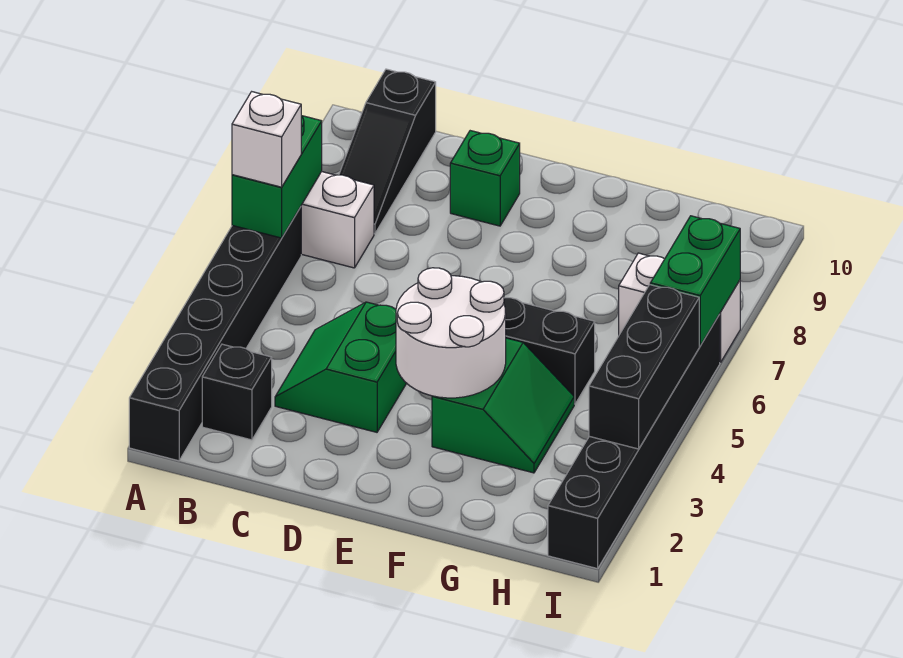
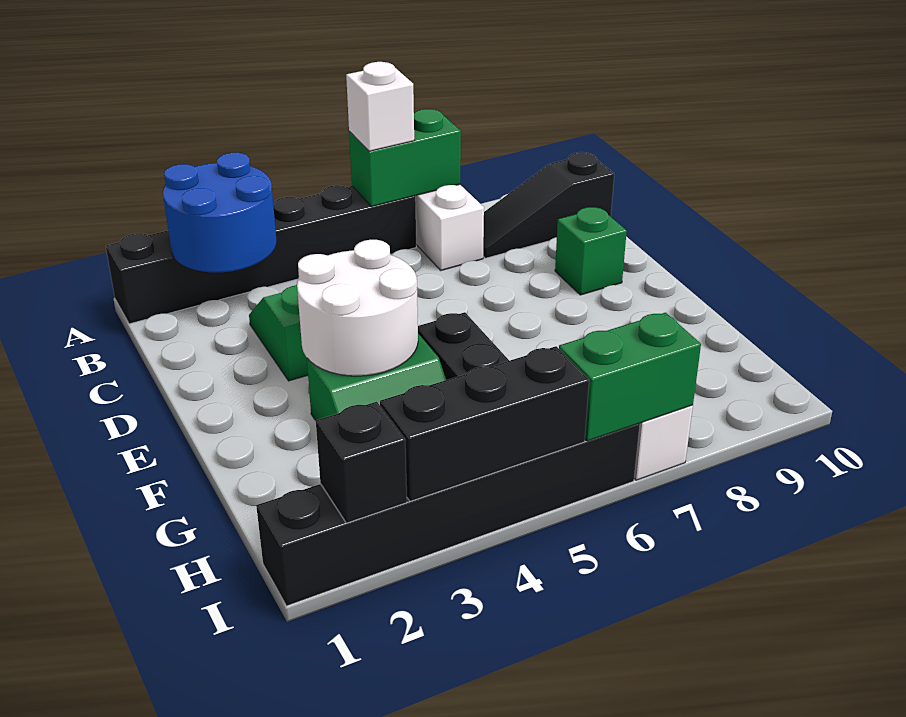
none -> blue round brick A2:B3 level 2
black brick B2 level 1 -> black brick I2 level 2

